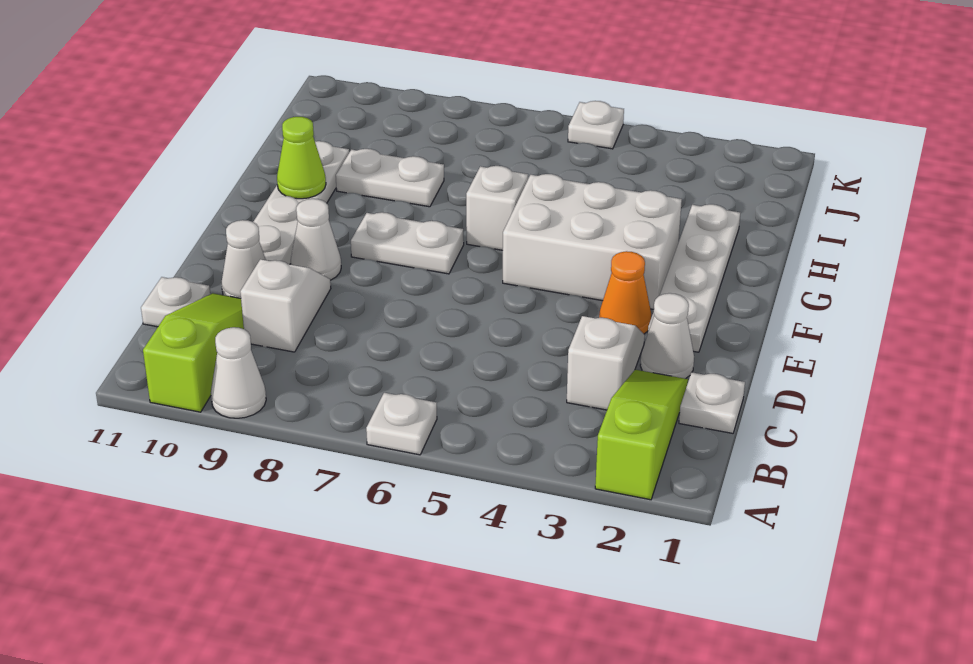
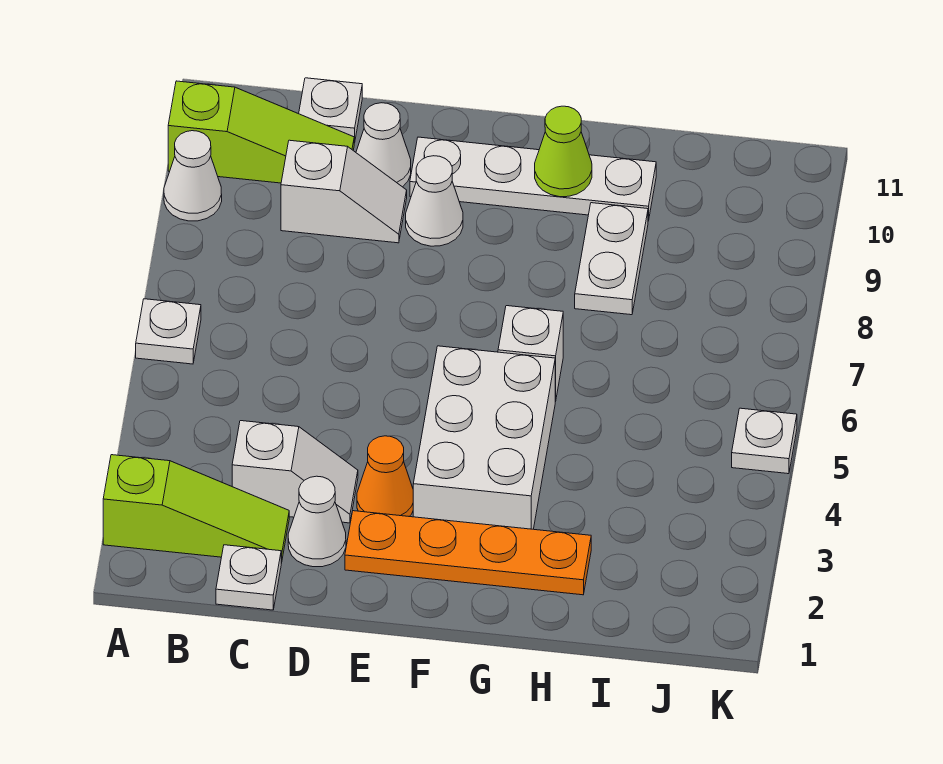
white plate E2:H2 level 1 -> orange plate E2:H2 level 1
white plate F7:F8 level 1 -> none

